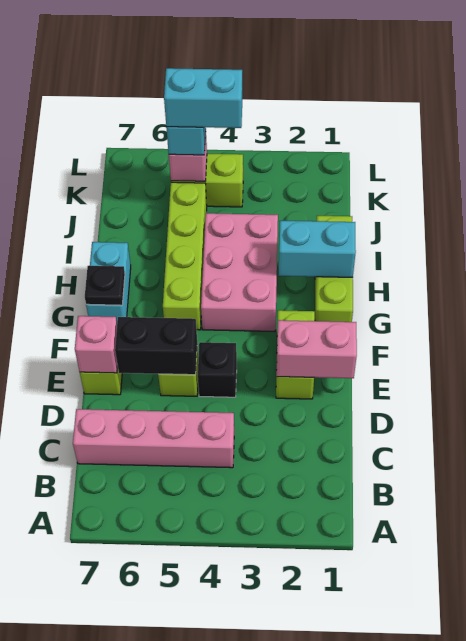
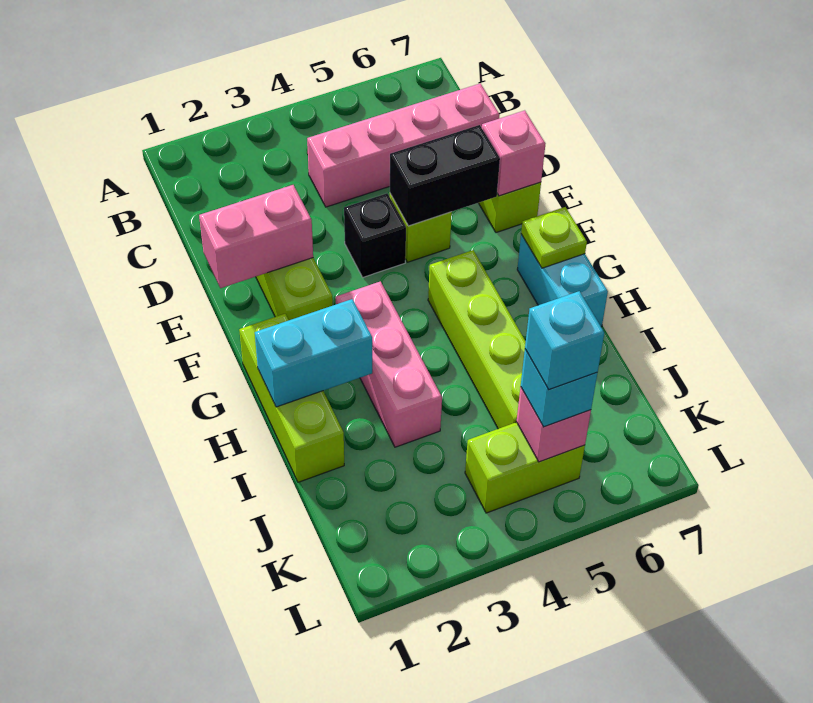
pink brick G3:I4 level 1 -> pink brick G3:I3 level 1
black plate G7 level 2 -> lime plate G7 level 2
cyan brick K4:K5 level 4 -> cyan brick K5 level 4

